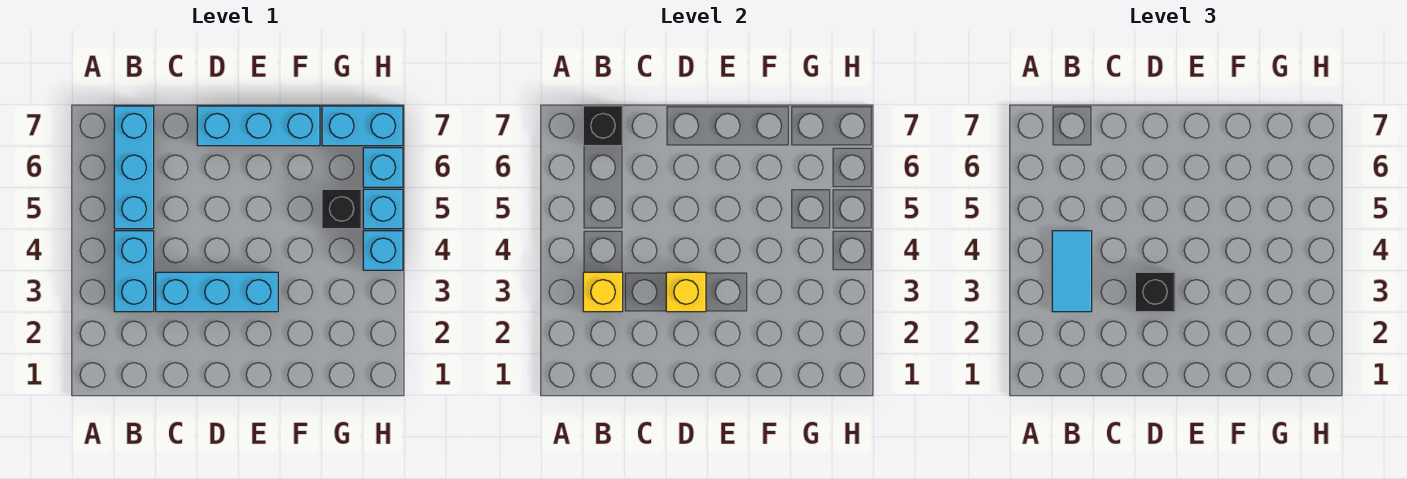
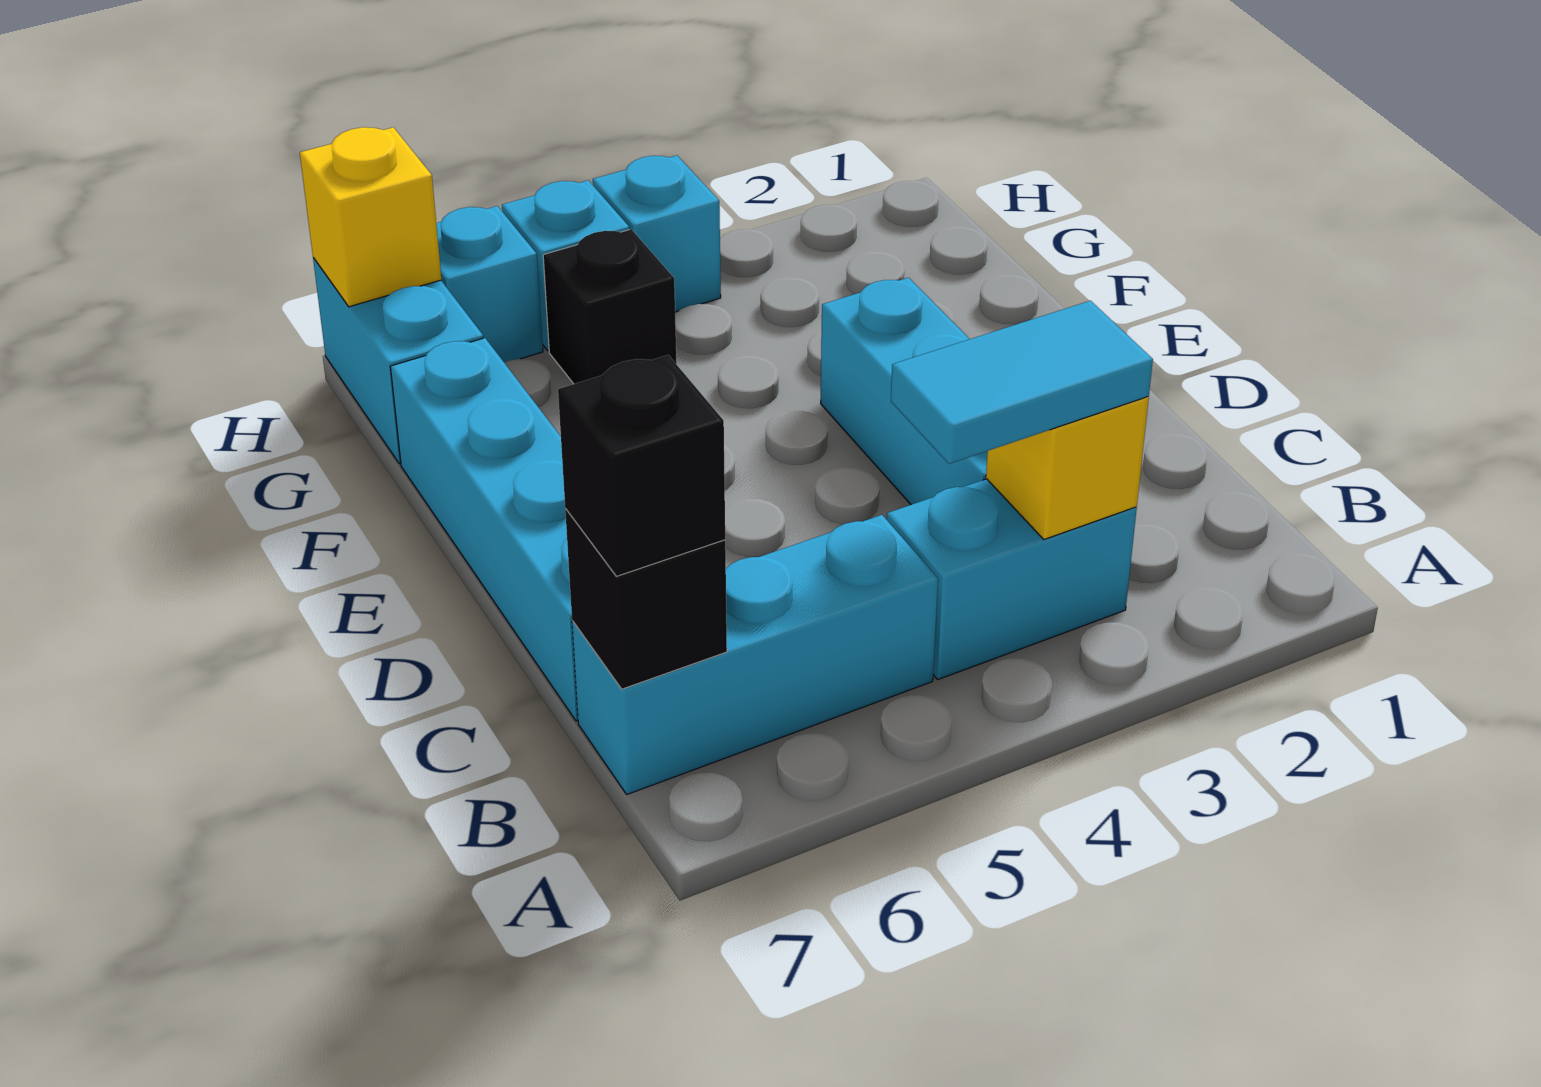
yellow brick D3 level 2 -> yellow brick H7 level 2
black brick D3 level 3 -> black brick B7 level 3
cyan brick D7:F7 level 1 -> cyan brick C7:F7 level 1

